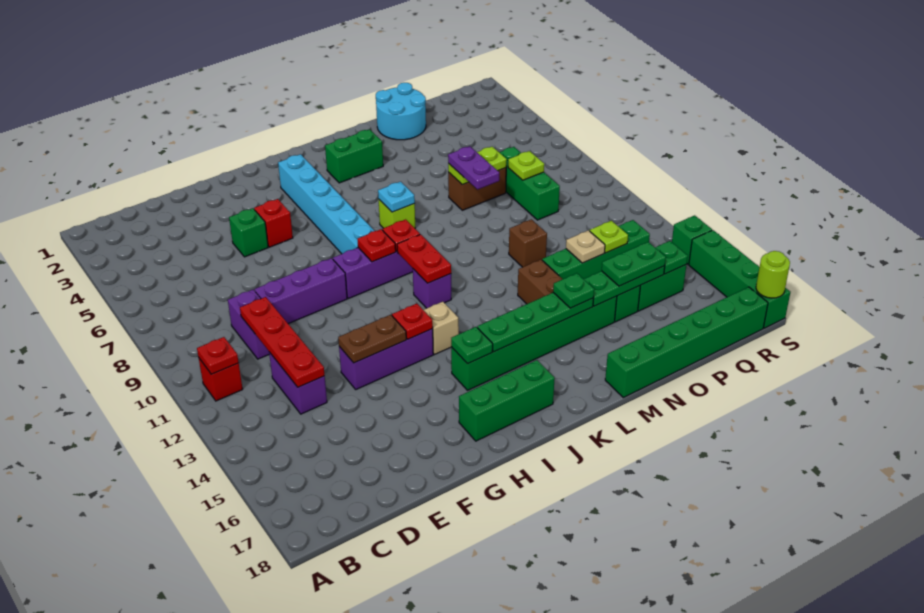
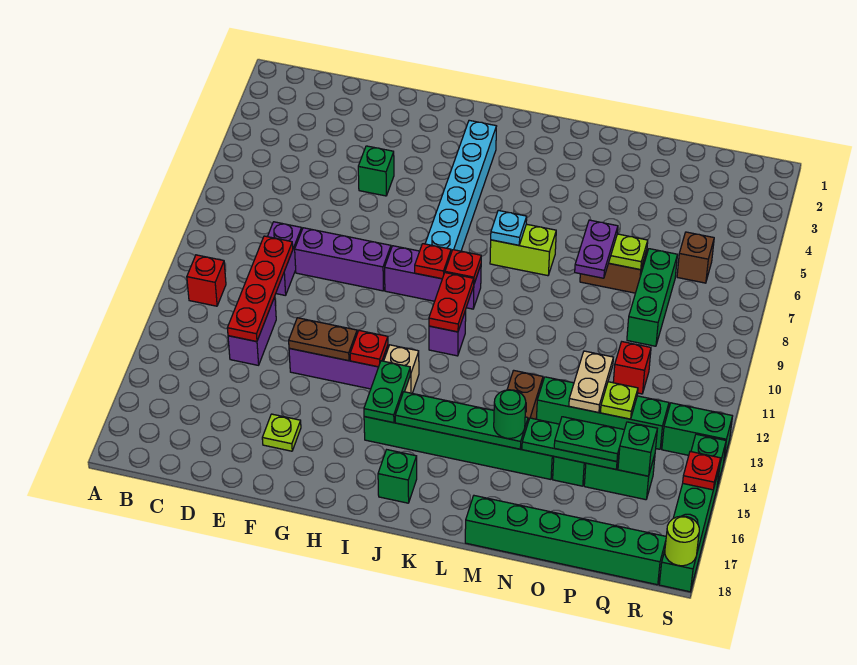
red plate B11 level 2 -> red plate S15 level 2
red brick G5 level 1 -> red brick P11 level 1
green brick H17:J17 level 1 -> green brick J17 level 1
green plate I15 level 2 -> green plate I14:I15 level 2
green brick K3:L3 level 1 -> green brick R13:S13 level 1
lime brick K7 level 1 -> lime brick K7:L7 level 1
green plate M15 level 3 -> green round brick M15 level 3
cyan round brick N1:O2 level 1 -> none
brown brick N11 level 1 -> brown brick Q6 level 1
tan plate O13 level 2 -> tan plate O12:O13 level 2
lime plate P8 level 2 -> lime plate F16 level 1
green plate Q15 level 2 -> green brick Q15 level 2

